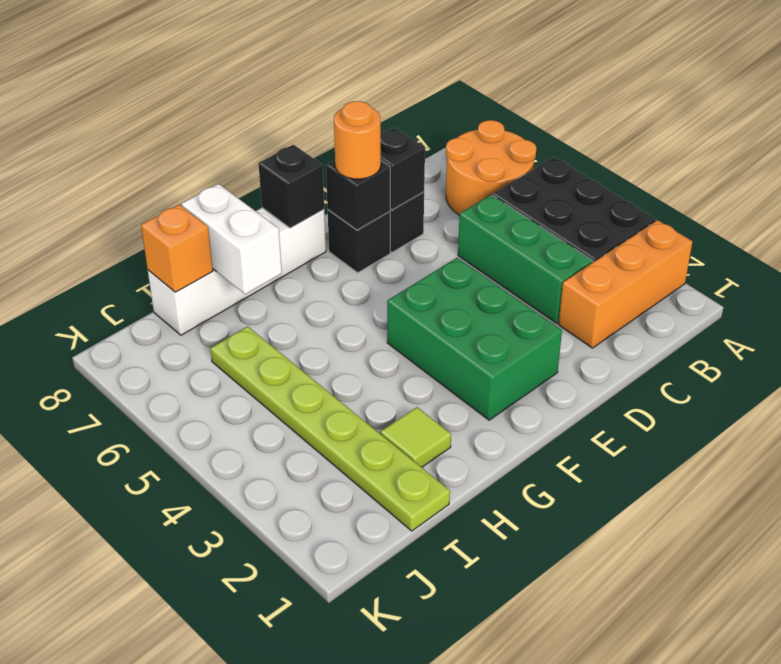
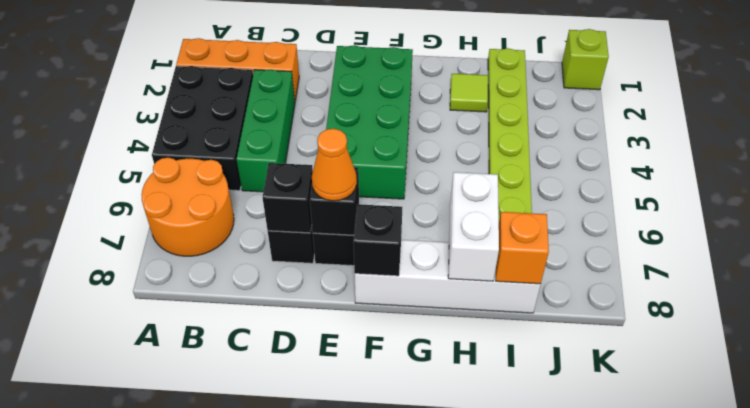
green brick E2:F4 level 1 -> green brick E2:F5 level 1
orange round brick E7 level 3 -> orange cone E7 level 3
none -> lime brick K1 level 1

